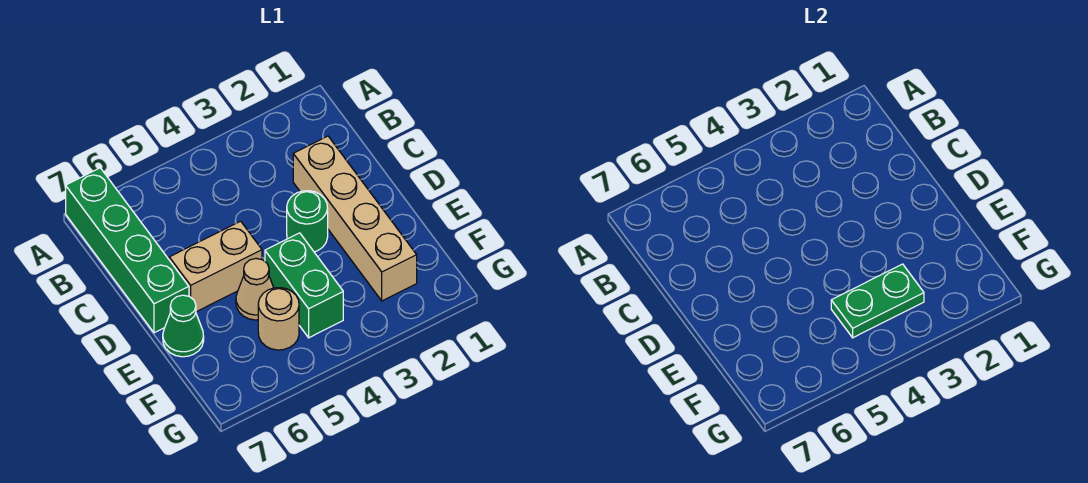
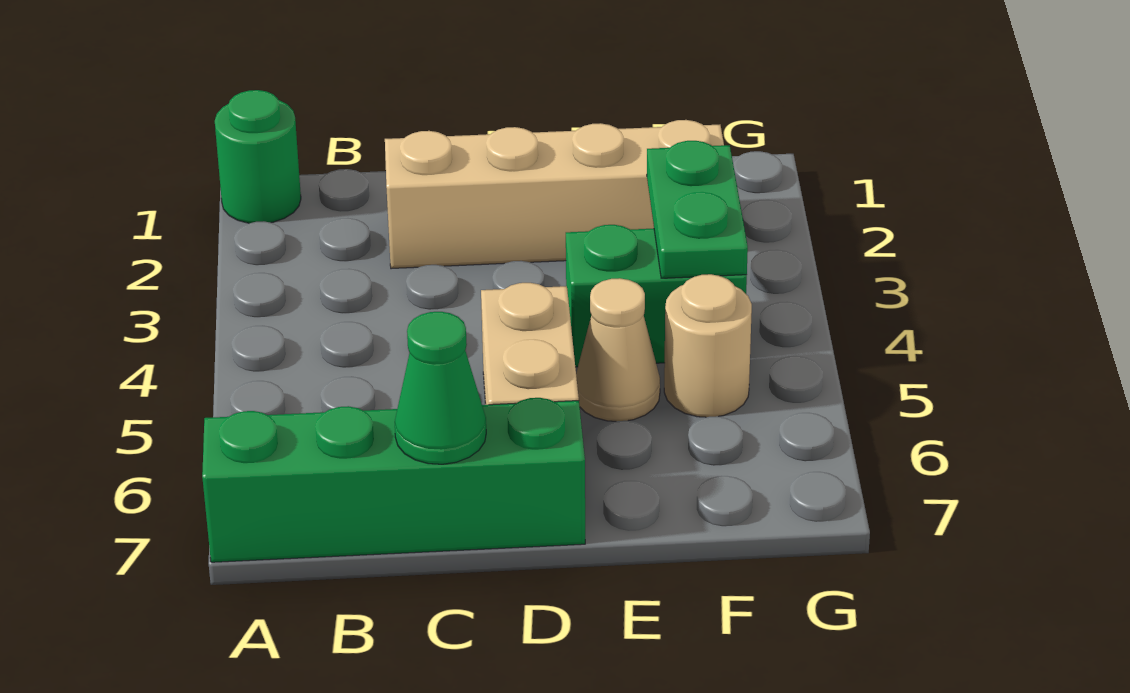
green round brick D3 level 1 -> green round brick A1 level 1
green cone E7 level 1 -> green cone C7 level 2

